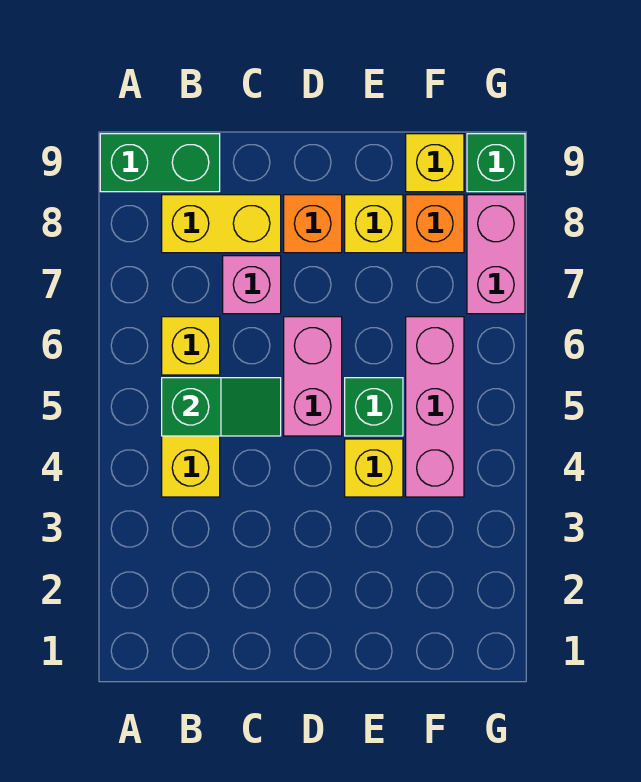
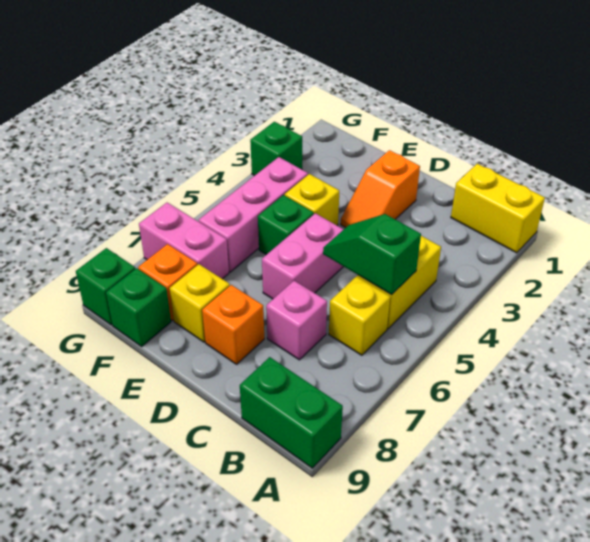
yellow brick B8:C8 level 1 -> yellow brick A1:B1 level 1
none -> orange slope D2:D3 level 1 top 2
yellow brick F9 level 1 -> green brick F9 level 1
none -> green brick G3 level 1
pink brick G7:G8 level 1 -> pink brick F7:G7 level 1

